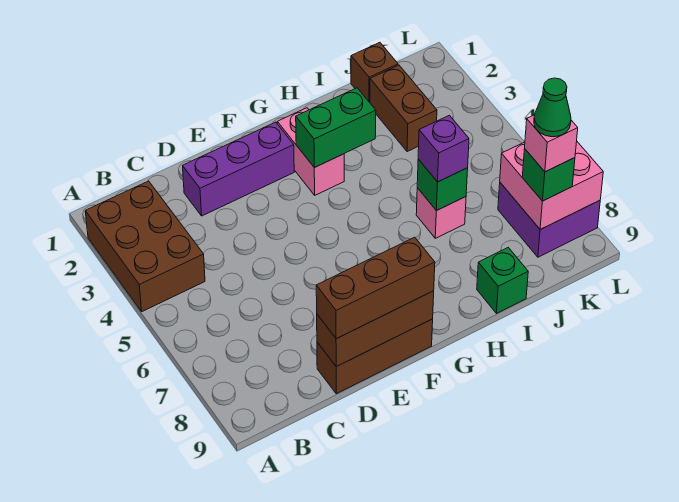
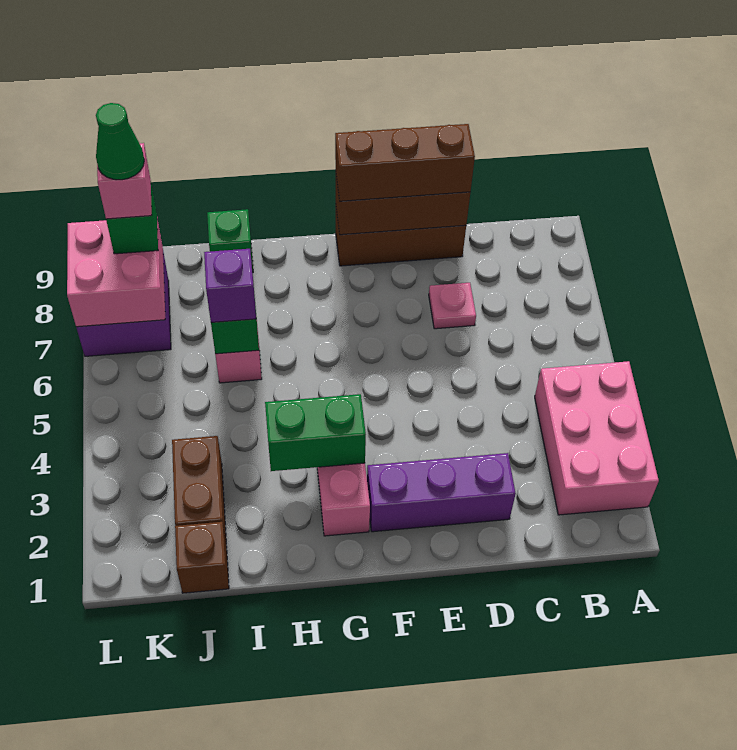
brown brick A2:B4 level 1 -> pink brick A2:B4 level 1
none -> pink plate D7 level 1

